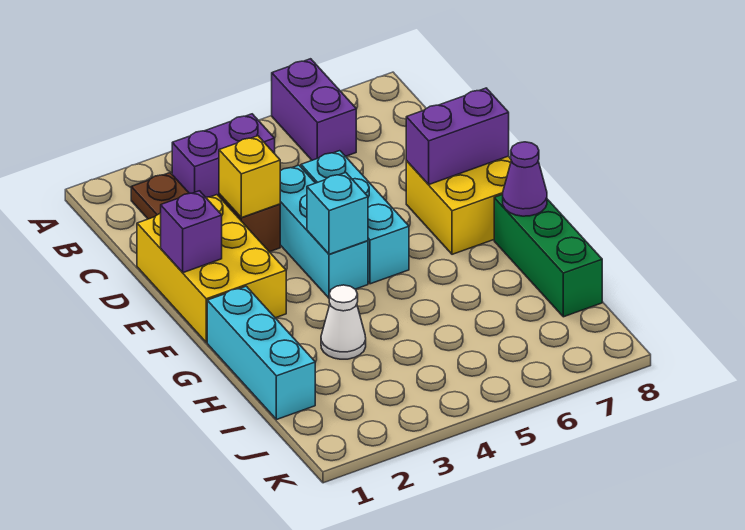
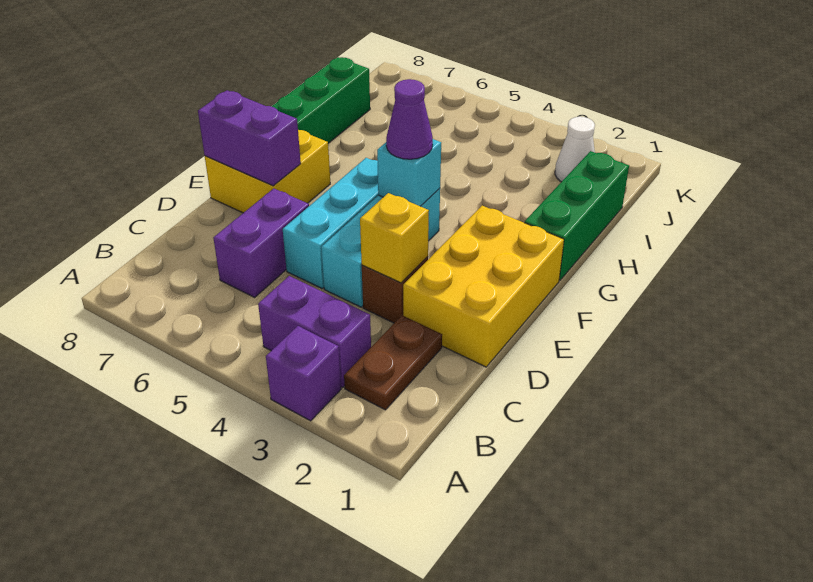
purple brick A6:B6 level 1 -> purple brick C6:D6 level 1
purple brick E1 level 2 -> purple brick A3 level 1
cyan brick G1:I1 level 1 -> green brick G1:I1 level 1
purple cone G8 level 2 -> purple cone F4 level 3
white cone H3 level 1 -> white cone J2 level 1

